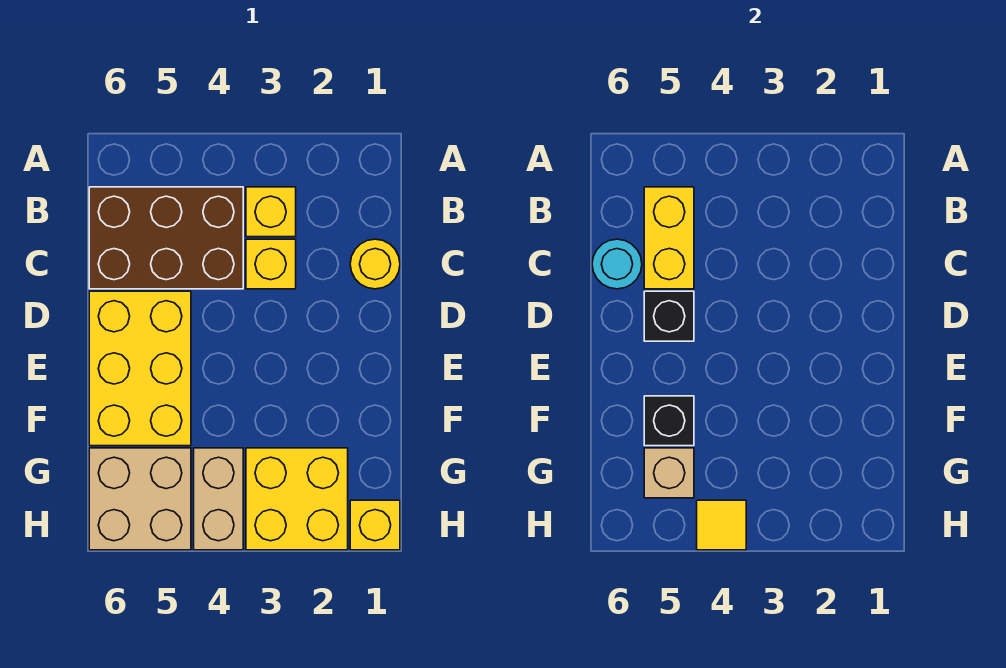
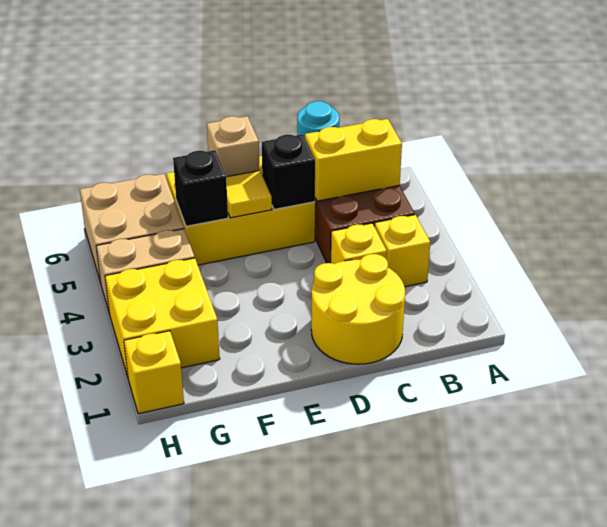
yellow round brick C1 level 1 -> yellow round brick C1:D2 level 1
tan brick G5 level 2 -> tan brick E6 level 2
yellow tile H4 level 2 -> yellow tile E5 level 2

